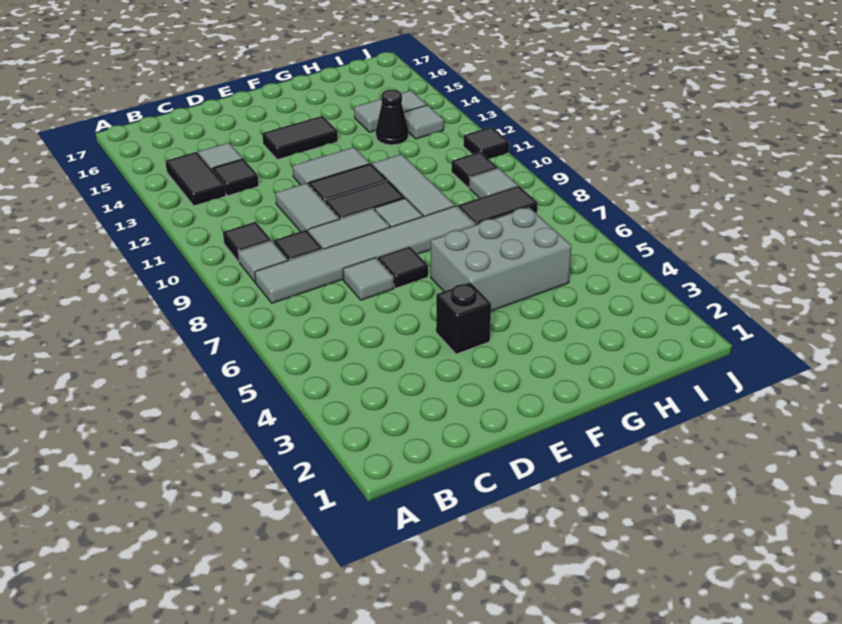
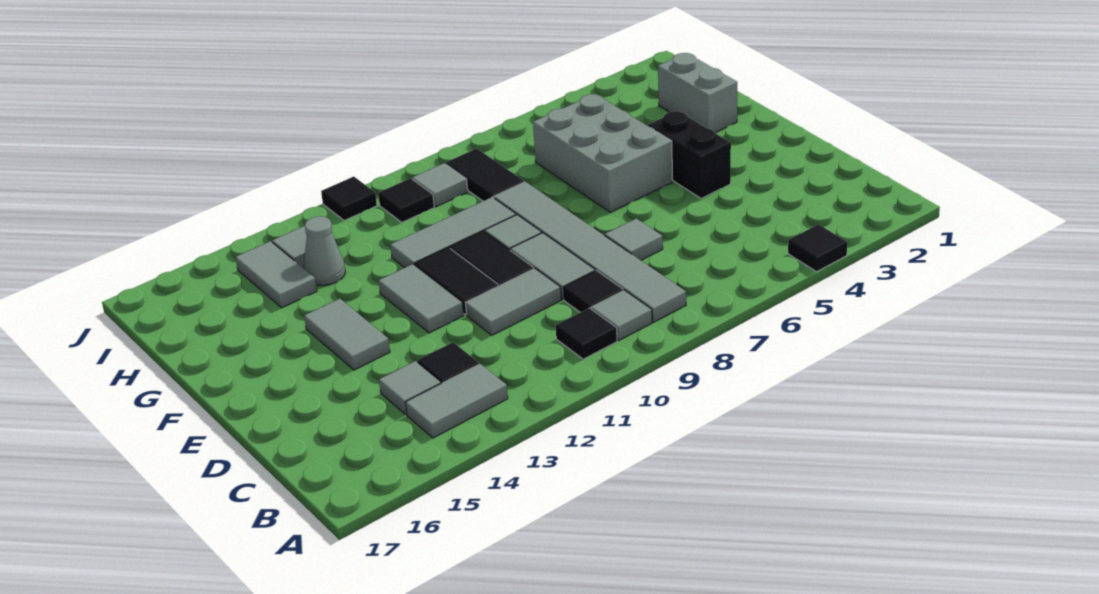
black tile B13:B14 level 1 -> grey tile B13:B14 level 1
black brick E4 level 1 -> black brick E4:F4 level 1
black tile E7 level 1 -> black tile A4 level 1
black tile E14:F14 level 1 -> grey tile E14:F14 level 1
none -> grey brick G2:H2 level 1
black cone H13 level 1 -> grey cone H13 level 1

